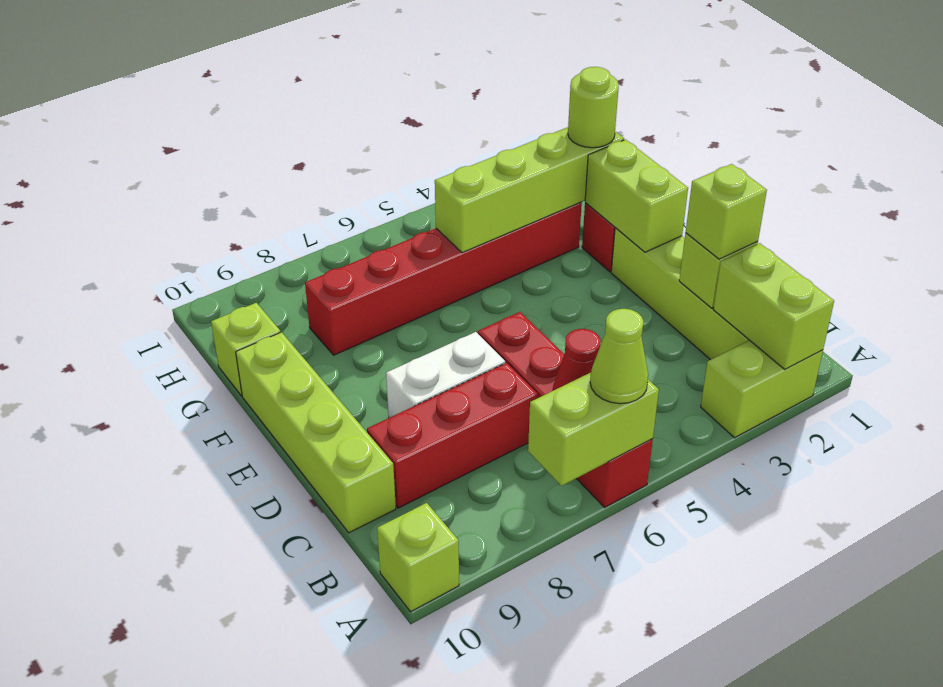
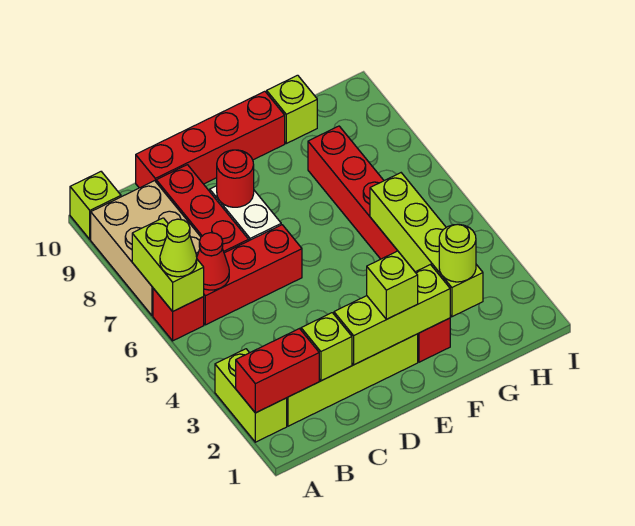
lime brick A2:B2 level 2 -> red brick A2:B2 level 2
none -> tan brick A7:B9 level 1
lime brick C2 level 3 -> lime brick E2 level 3
lime brick C10:F10 level 1 -> red brick C10:F10 level 1
none -> red round brick D8 level 2
lime brick E2:F2 level 2 -> lime brick D2:F2 level 2

